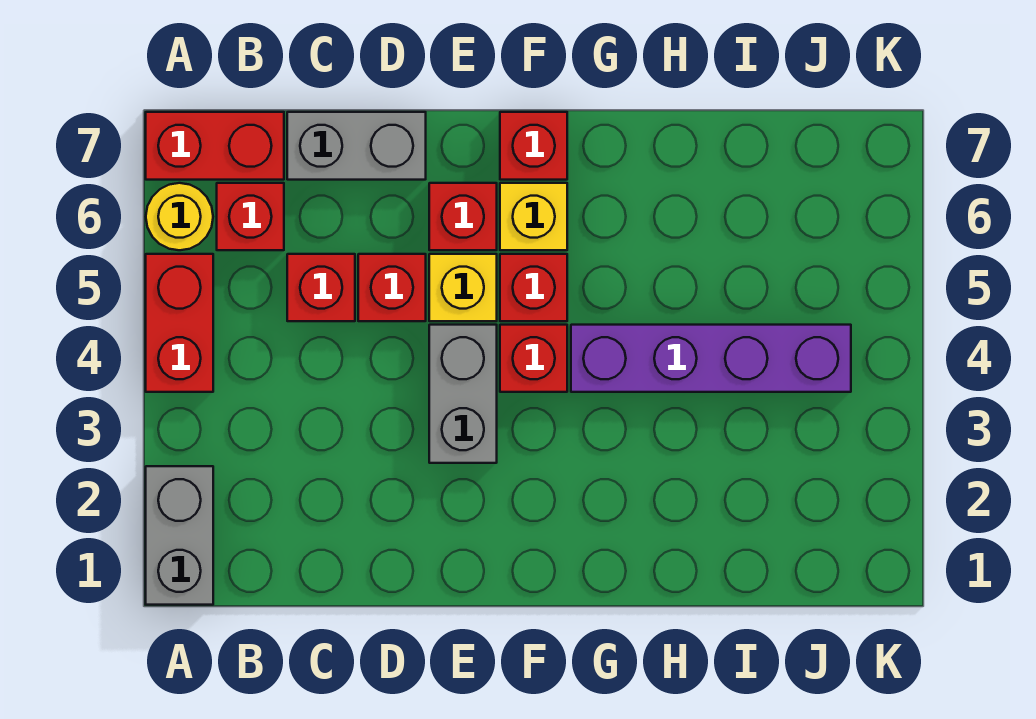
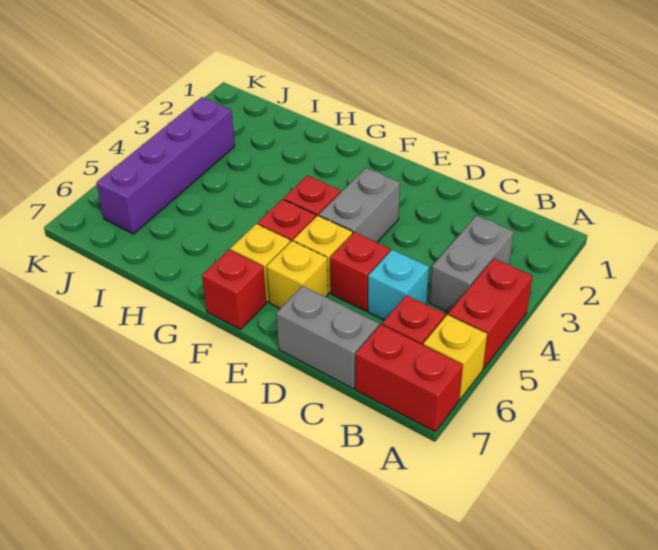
grey brick A1:A2 level 1 -> grey brick B3:B4 level 1
yellow round brick A6 level 1 -> yellow brick A6 level 1
red brick C5 level 1 -> cyan brick C5 level 1
red brick E6 level 1 -> yellow brick E6 level 1
purple brick G4:J4 level 1 -> purple brick J3:J6 level 1

